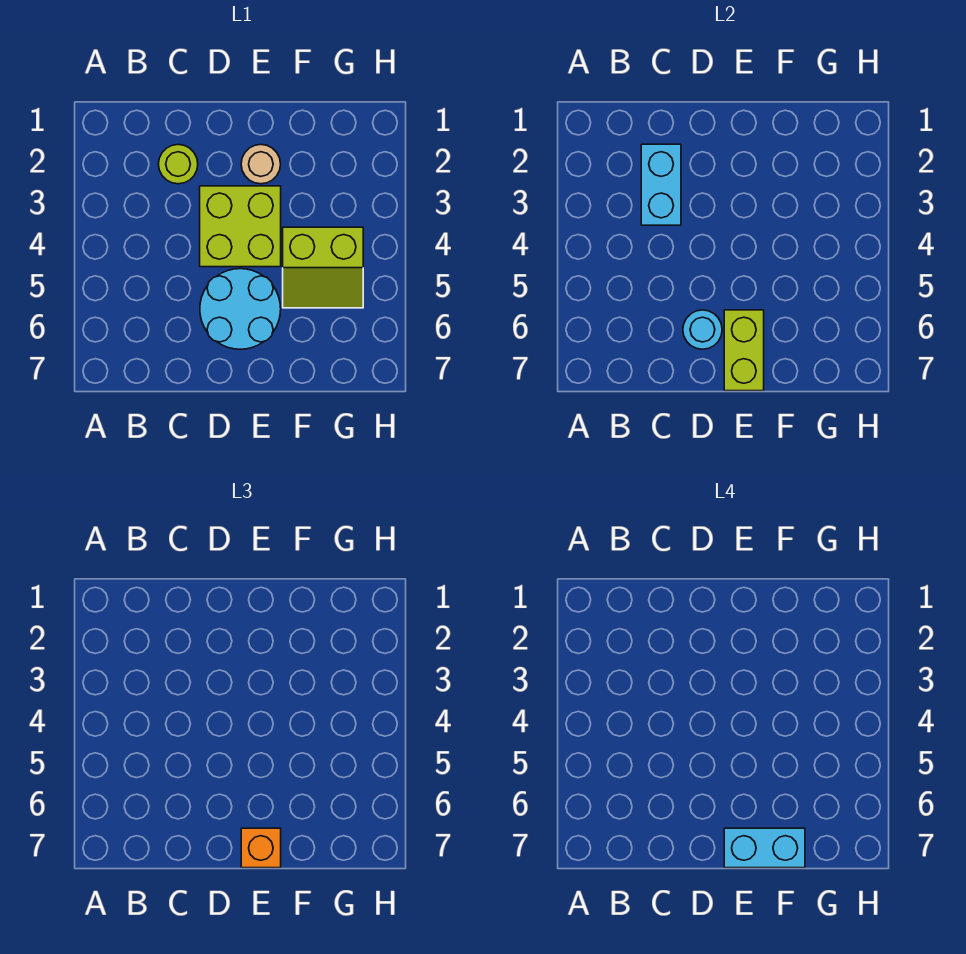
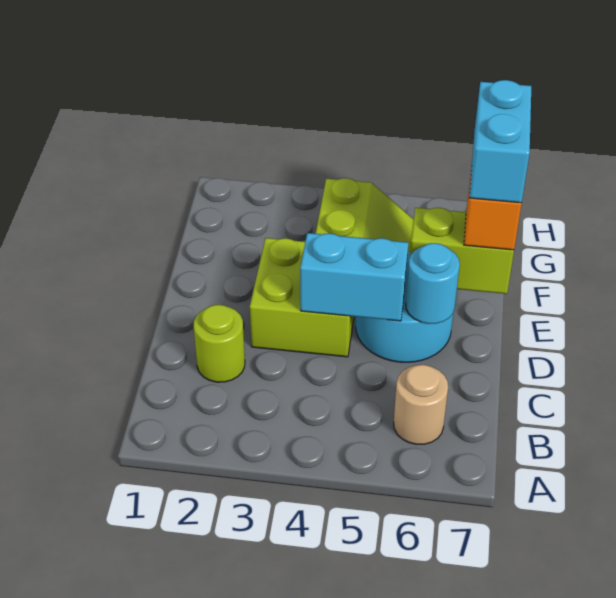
cyan brick C2:C3 level 2 -> cyan brick D4:D5 level 2
tan round brick E2 level 1 -> tan round brick B6 level 1

